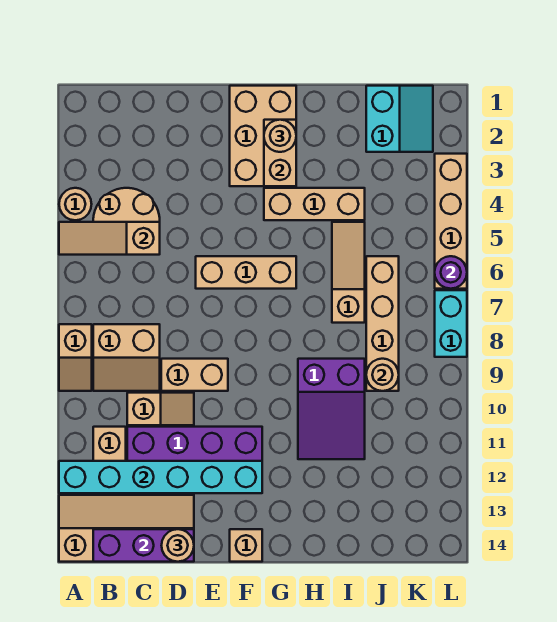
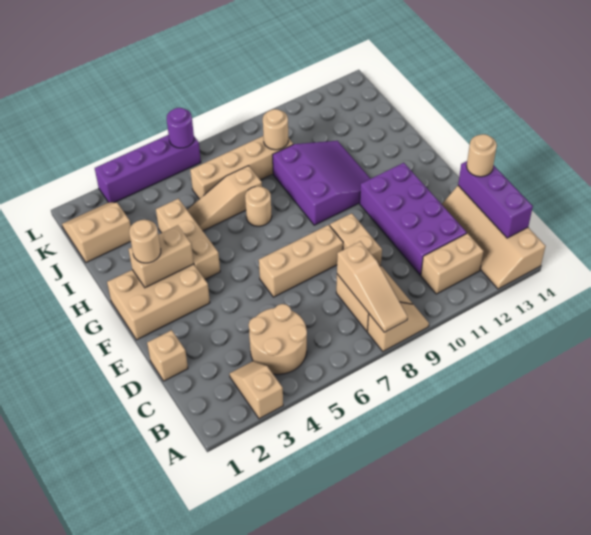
tan round brick A4 level 1 -> tan round brick H7 level 1
tan slope A5:C5 level 2 top C -> tan slope A8:C8 level 2 top C
cyan brick A12:F12 level 2 -> none
tan slope C10:D10 level 1 top C -> tan slope A3:B3 level 1 top A
tan brick E6:G6 level 1 -> tan brick E6:E8 level 1
tan brick F14 level 1 -> tan brick D1 level 1
purple slope H9:I11 level 1 top 9 -> purple slope G9:I11 level 1 top 9
cyan slope J1:K2 level 1 top J -> tan slope J1:K2 level 1 top J
tan brick L3:L6 level 1 -> purple brick L3:L6 level 1
cyan brick L7:L8 level 1 -> none

